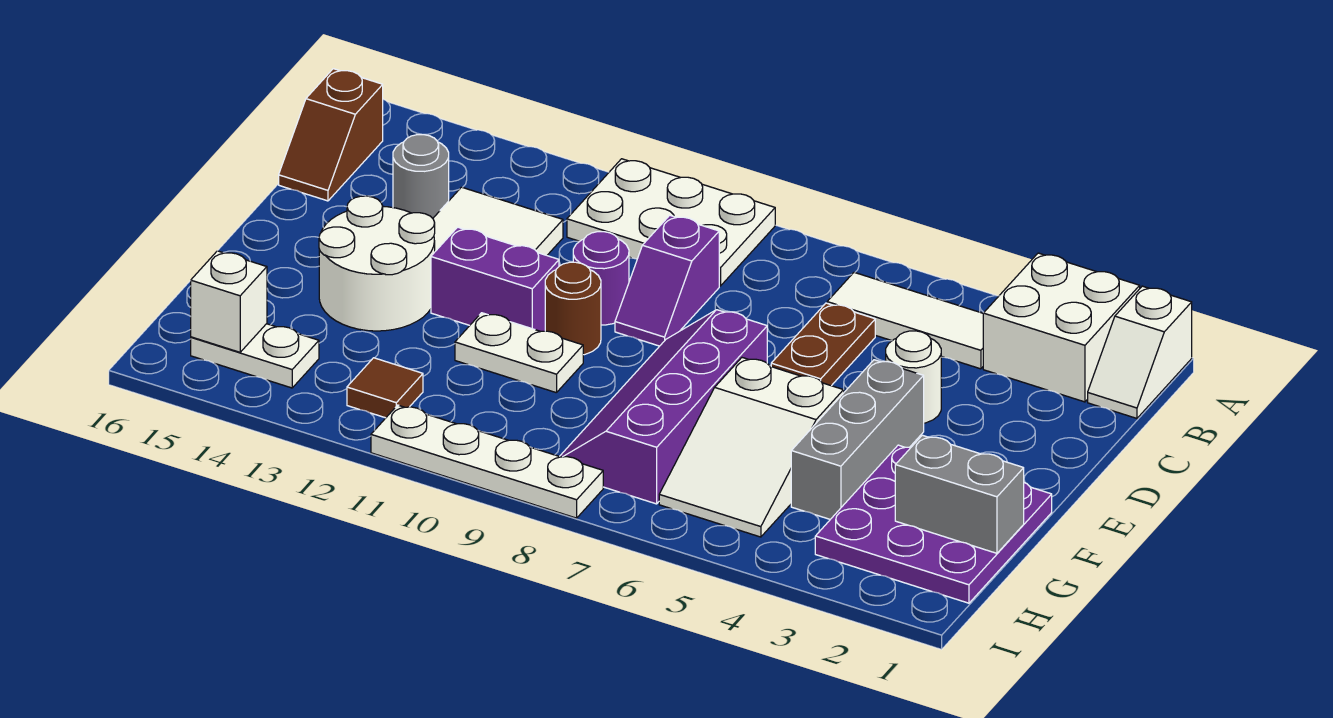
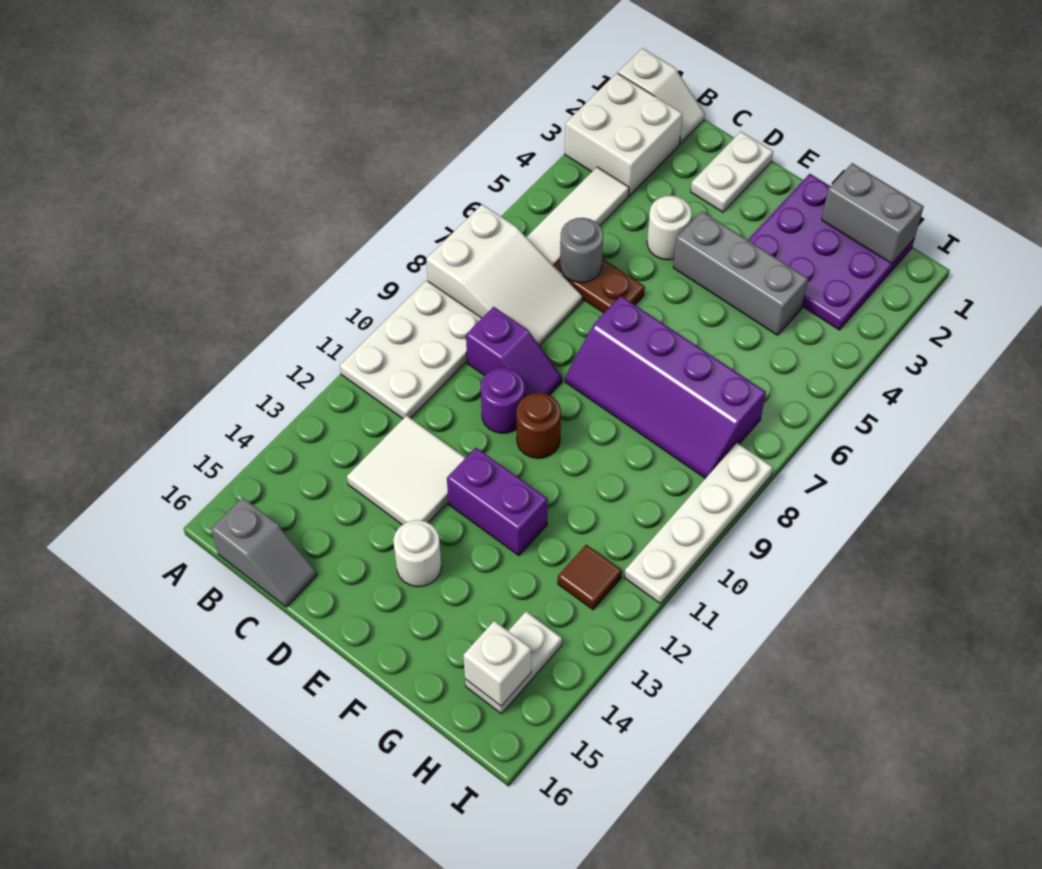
brown slope B16:C16 level 1 top B -> grey slope B16:C16 level 1 top B
grey round brick C14 level 1 -> grey round brick C6 level 2
purple brick E11:E12 level 1 -> purple brick E12:F12 level 1
white round brick E13:F14 level 1 -> white round brick E14 level 1
white slope F5:H6 level 1 top F -> white slope A7:C8 level 1 top A
white plate F10:F11 level 1 -> white plate D1:D2 level 1
grey brick G1:G2 level 2 -> grey brick G1:H1 level 2

